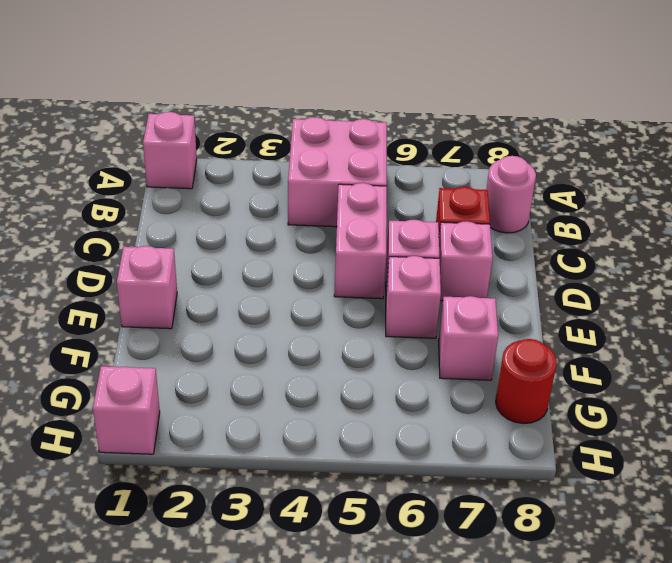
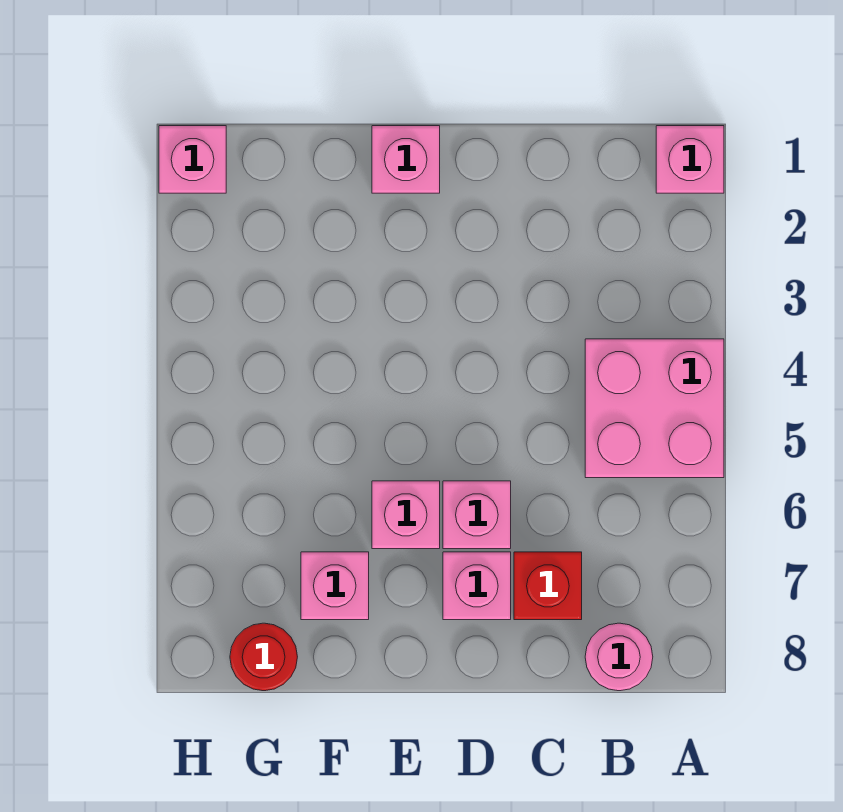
pink brick C5:D5 level 1 -> none

